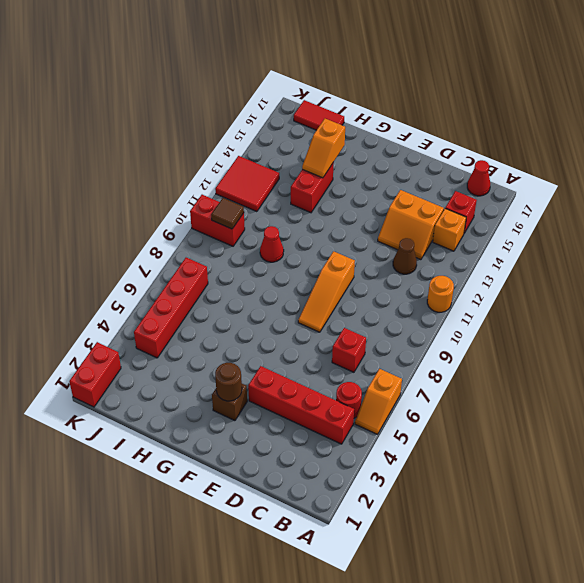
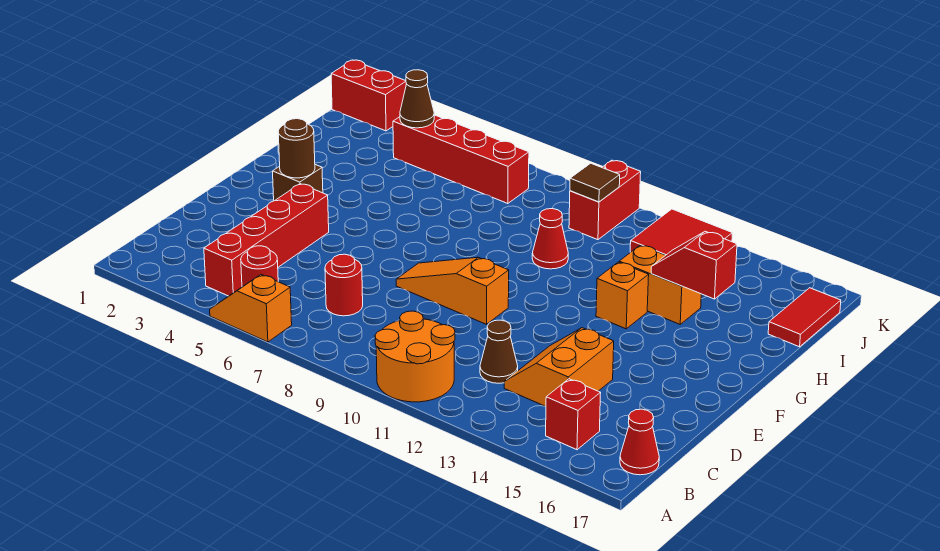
orange round brick A11 level 1 -> orange round brick A10:B11 level 1
orange brick B14 level 1 -> orange brick G13 level 1
red brick C7 level 1 -> red round brick C7 level 1
red brick H13:H14 level 1 -> orange brick H13:H14 level 1
orange slope H14:H15 level 2 top 15 -> red slope H14:H15 level 2 top 15
none -> brown cone J4 level 2

